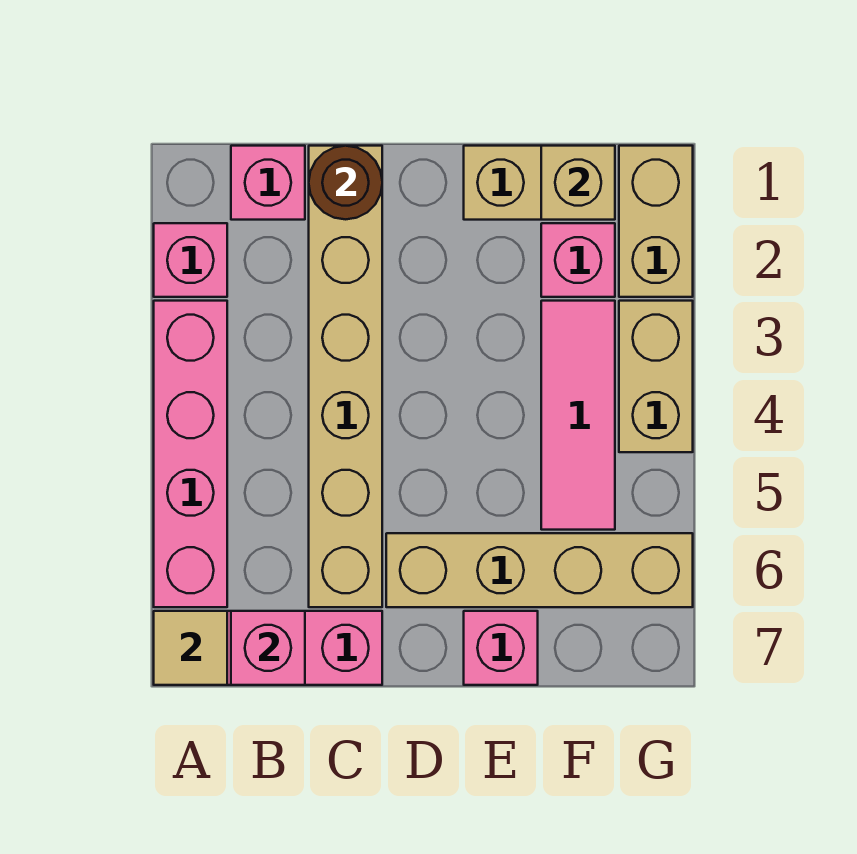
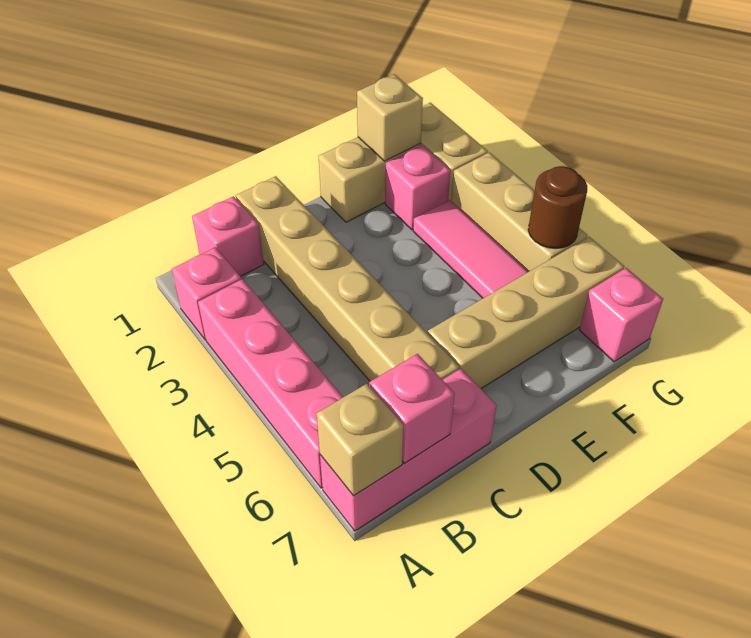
tan tile A7 level 2 -> tan brick A7 level 2
brown round brick C1 level 2 -> brown round brick G5 level 2
pink brick E7 level 1 -> pink brick G7 level 1
tan brick G3:G4 level 1 -> tan brick G3:G5 level 1

